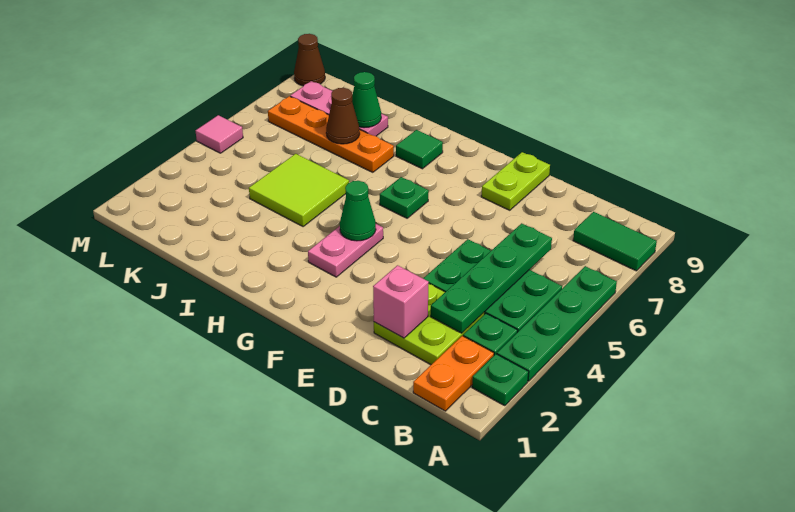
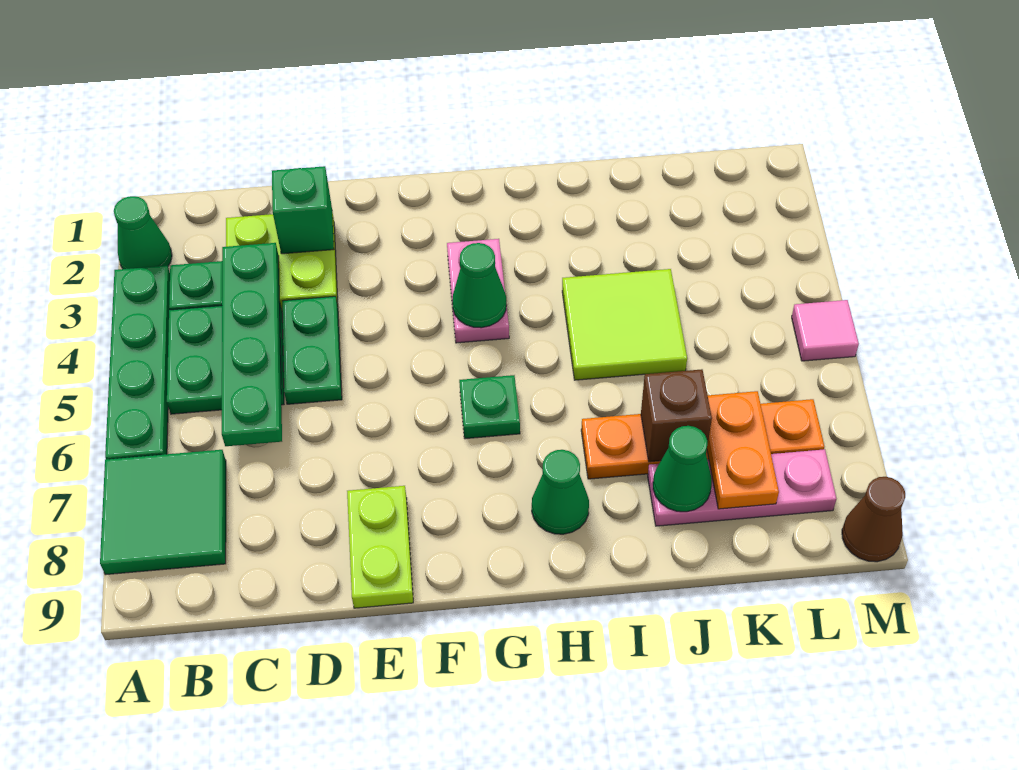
green plate A2 level 1 -> green cone A2 level 1
green tile A8:B8 level 1 -> green tile A7:B8 level 1
orange plate B1:B2 level 1 -> orange plate K7:K8 level 2
pink brick D2 level 2 -> green brick D2 level 2
green tile H8 level 1 -> green cone H8 level 1
brown cone J7 level 2 -> brown brick J7 level 2

